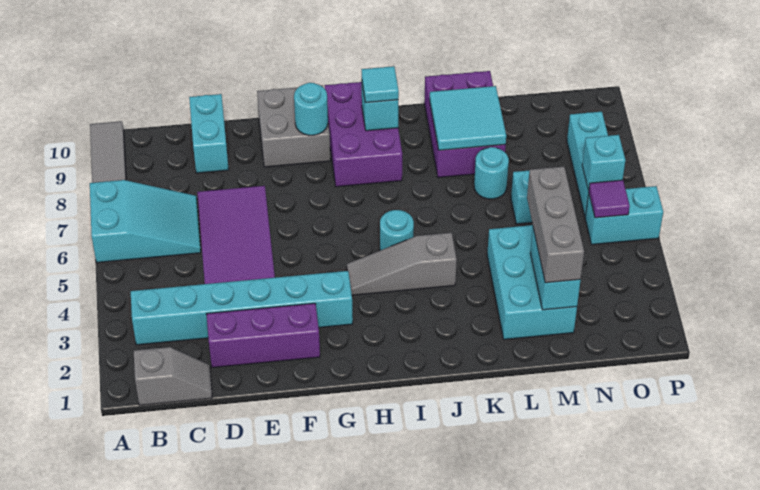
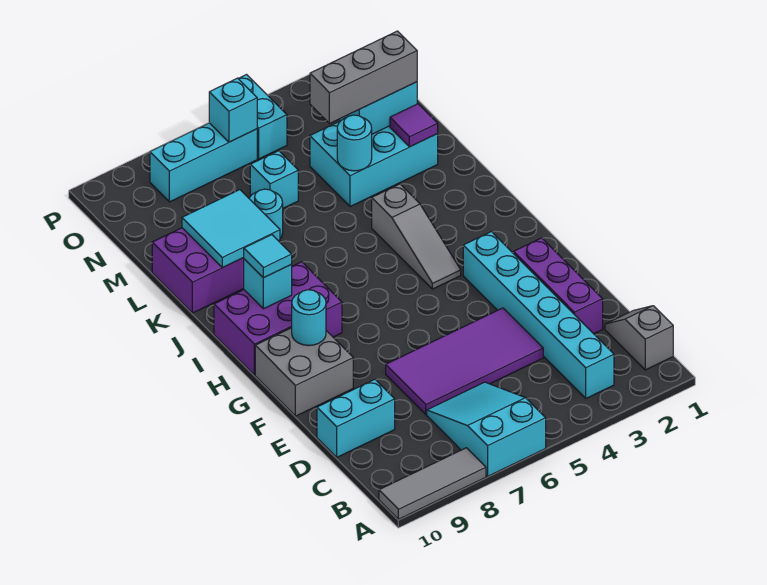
cyan round brick I5 level 1 -> cyan round brick L4 level 2
purple tile O5 level 2 -> purple tile L2 level 2

